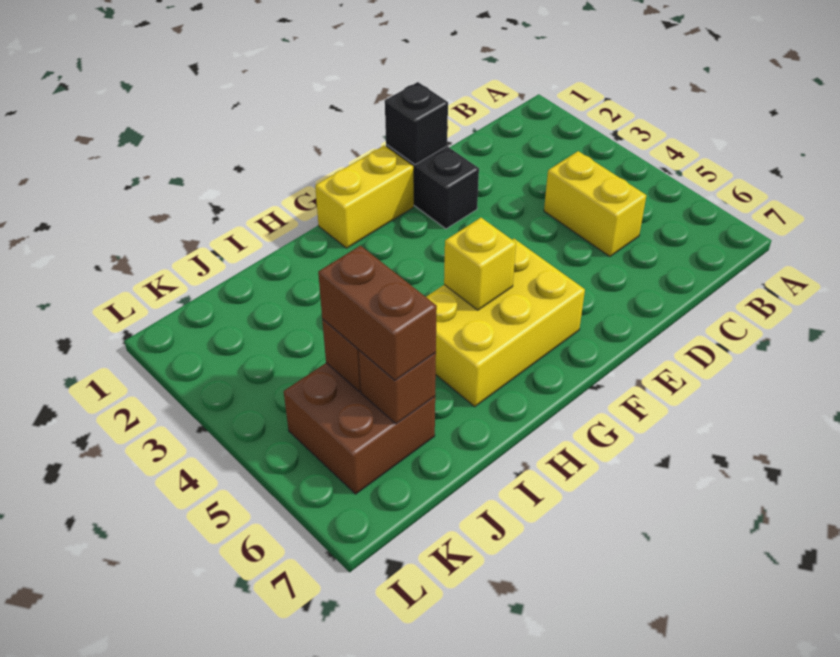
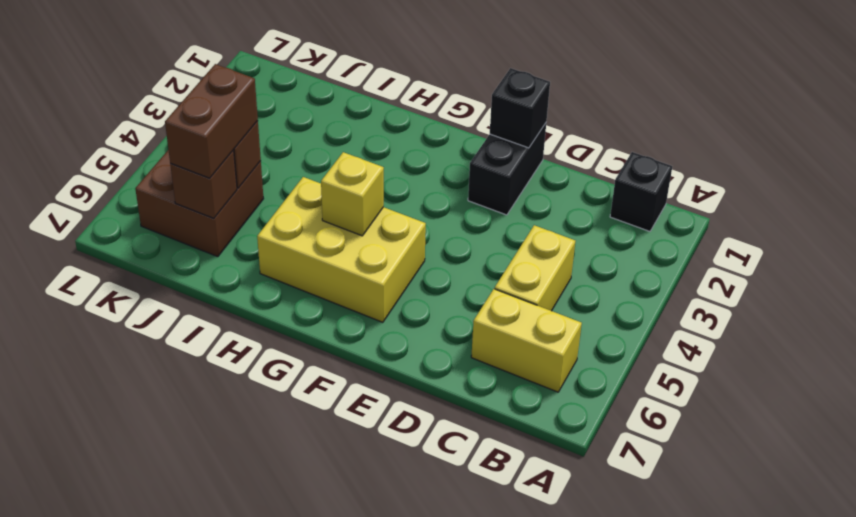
none -> black brick B1 level 1
yellow brick F1:G1 level 1 -> yellow brick B6:C6 level 1

